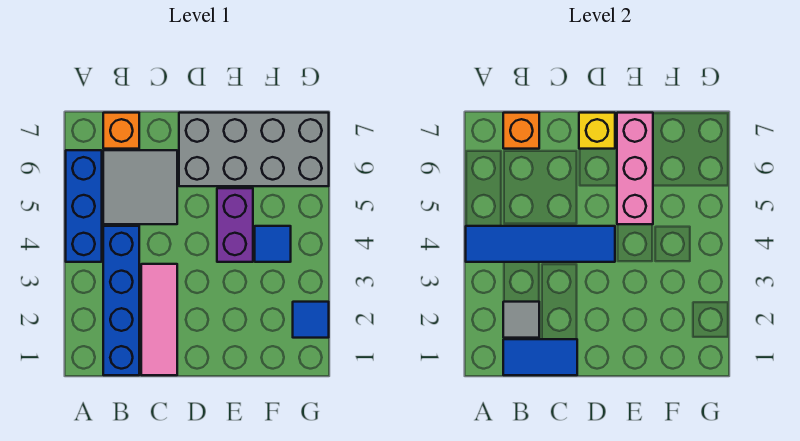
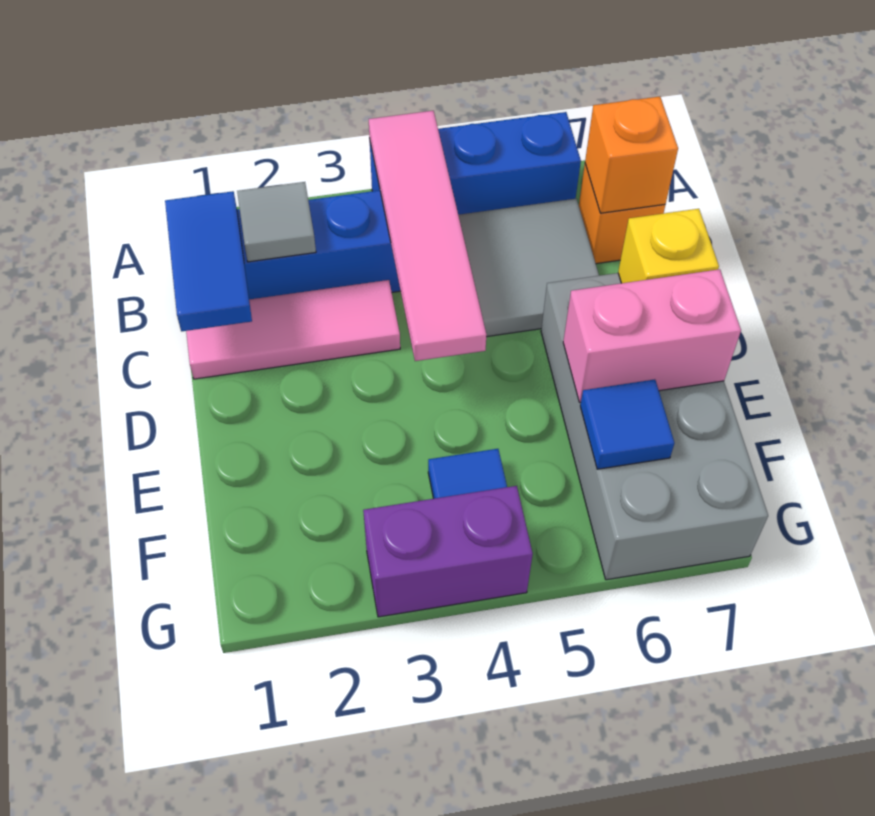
blue tile A4:D4 level 2 -> pink tile A4:D4 level 2
purple brick E4:E5 level 1 -> purple brick G3:G4 level 1
pink brick E5:E7 level 2 -> pink brick E6:E7 level 2
blue tile G2 level 1 -> blue tile F6 level 2

